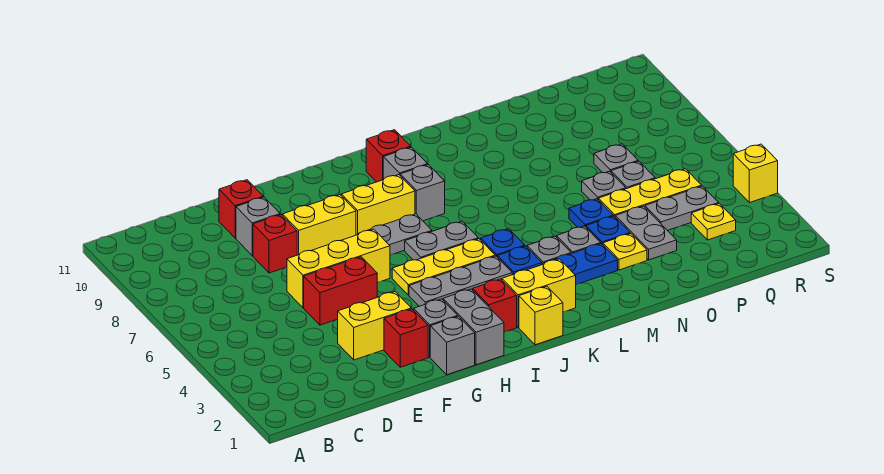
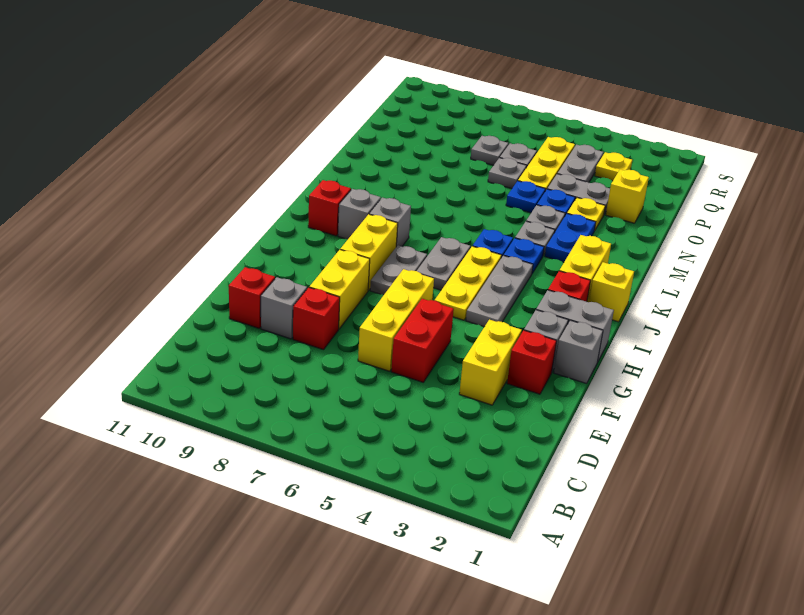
yellow brick S4 level 1 -> yellow brick O2 level 1

